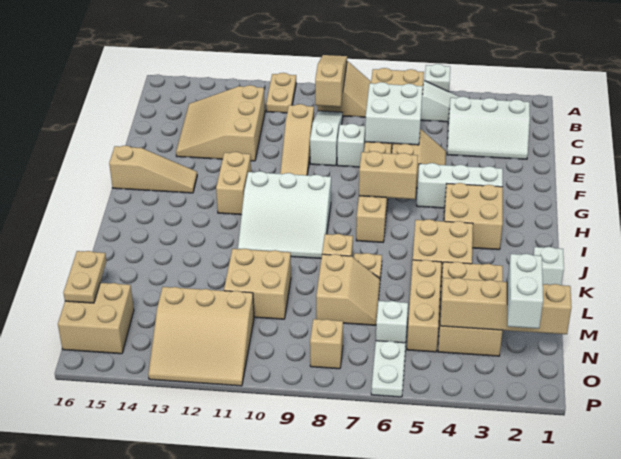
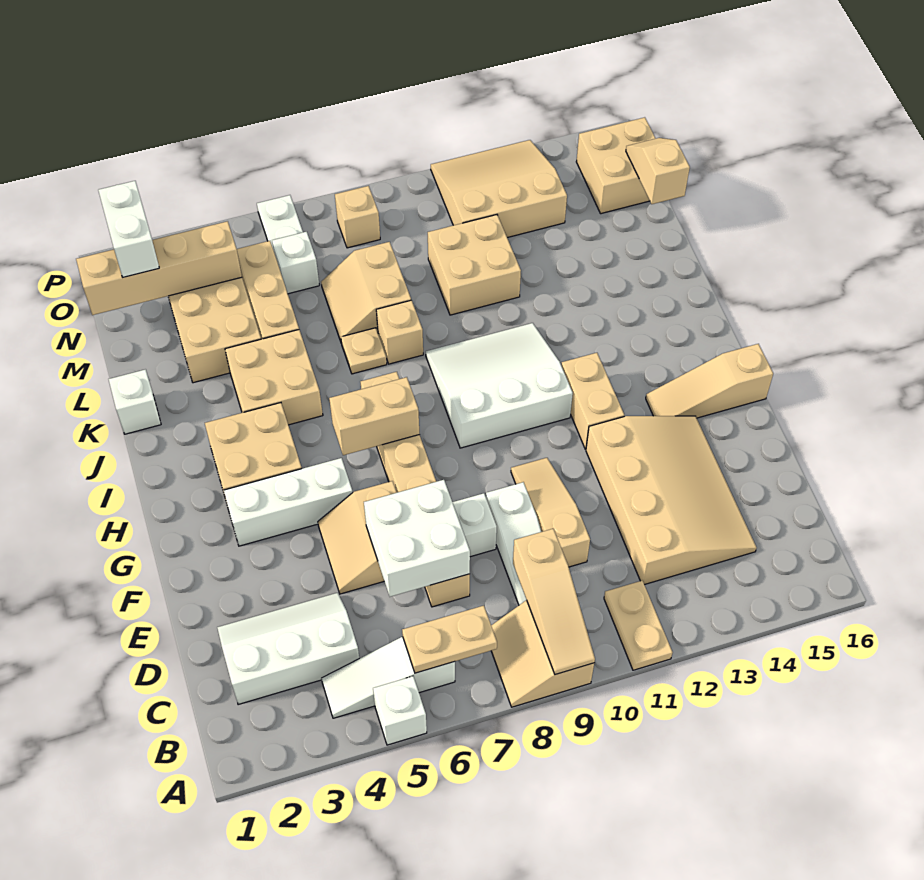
tan slope C12:E14 level 1 top 12 -> tan slope C12:F14 level 1 top 12
tan plate M16:N16 level 2 -> tan slope M16:N16 level 2 top M

